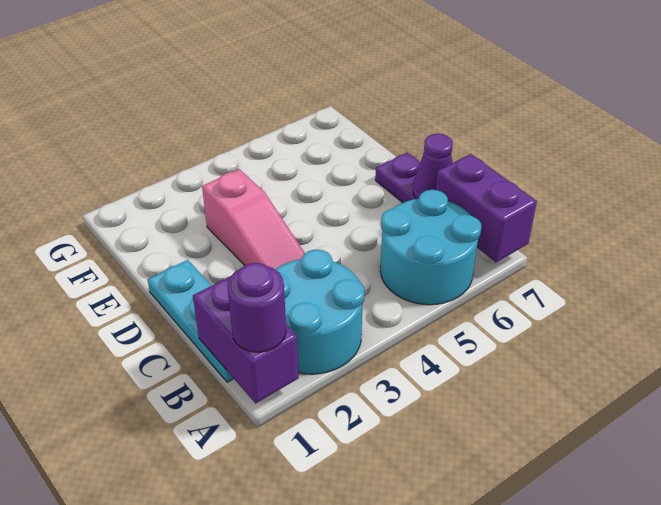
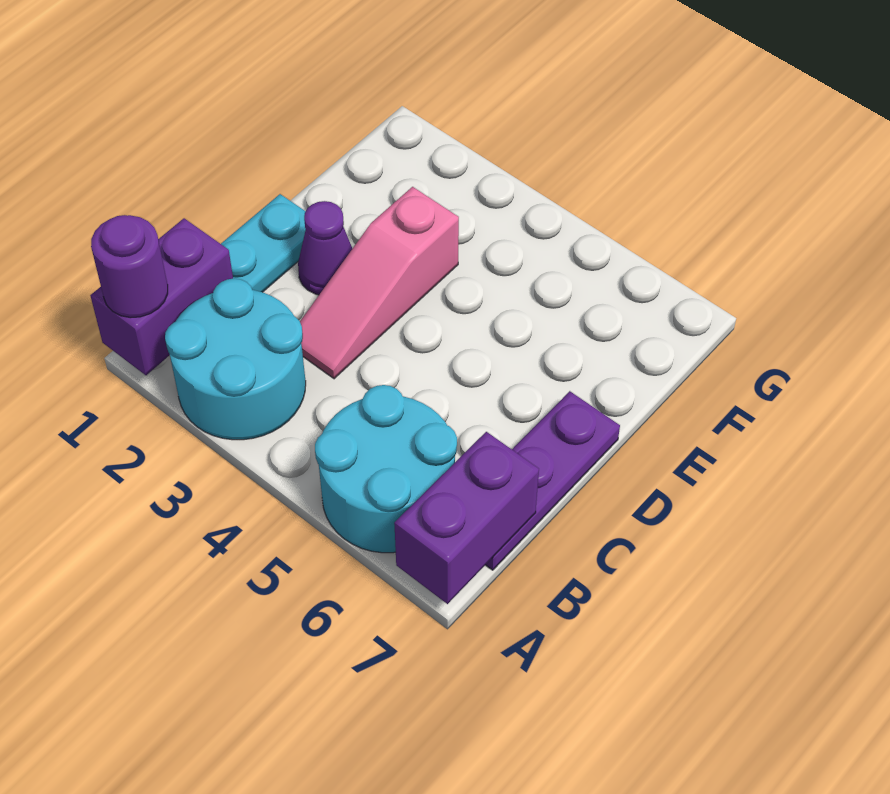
purple cone C7 level 2 -> purple cone D2 level 1

